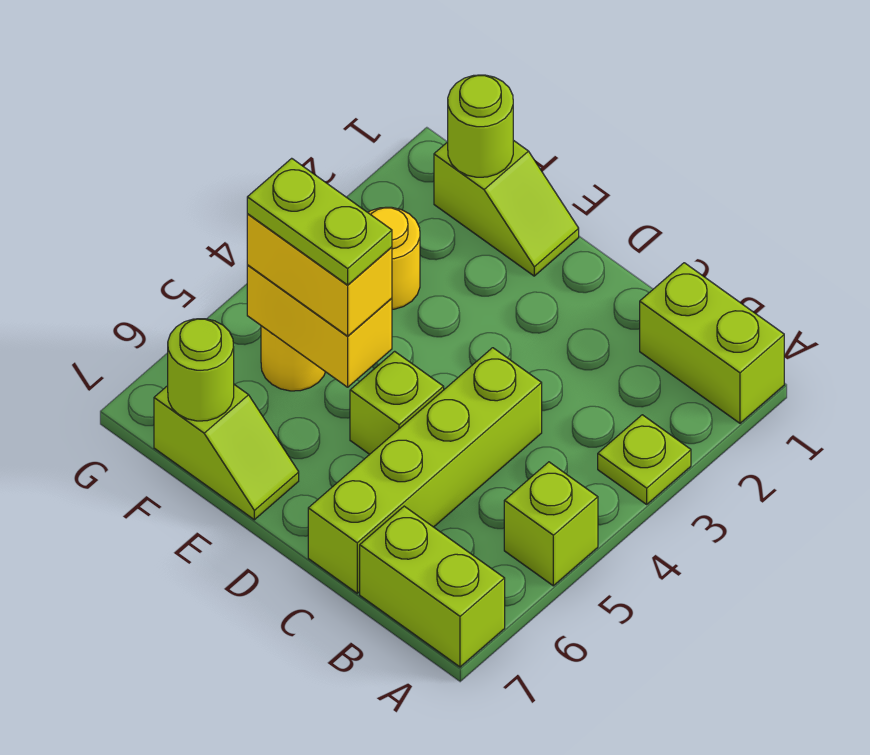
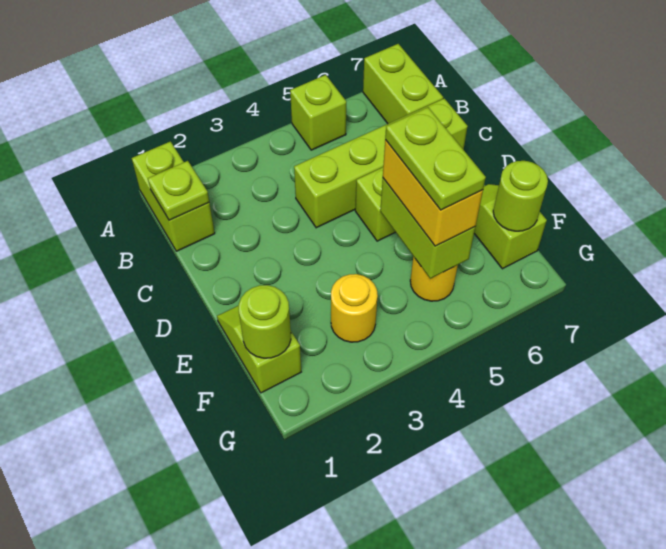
lime plate A3 level 1 -> lime plate B1 level 2
yellow brick E5:F5 level 2 -> lime brick E5:F5 level 2

